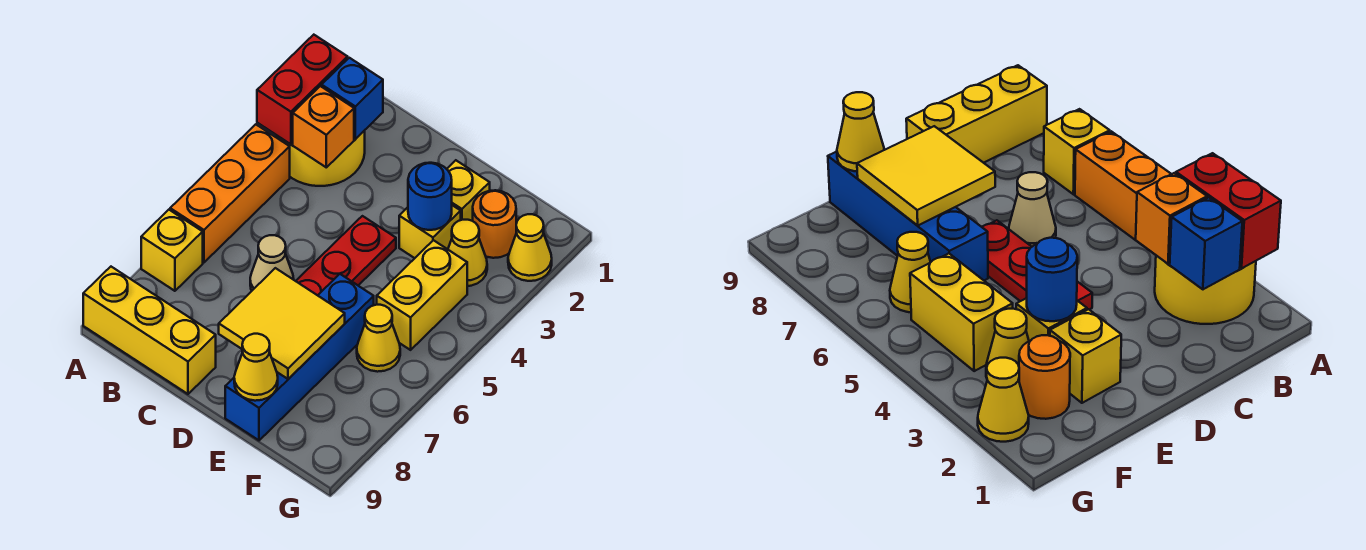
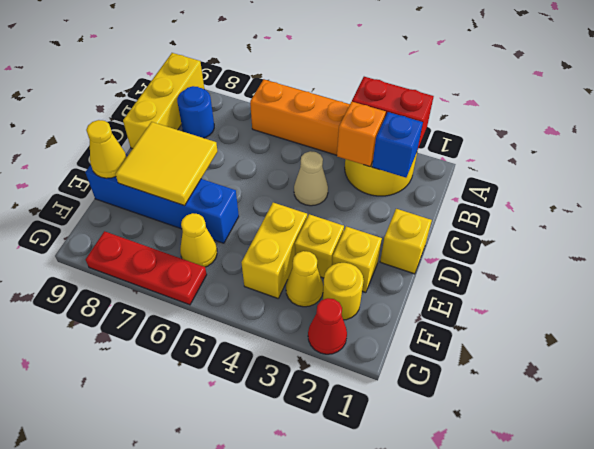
yellow brick A7 level 1 -> yellow brick D1 level 1
tan cone C6 level 1 -> tan cone C4 level 1
red plate D4:D6 level 1 -> red plate G6:G8 level 1
blue round brick E3 level 2 -> blue round brick B8 level 1
orange round brick F2 level 1 -> yellow round brick F2 level 1
yellow brick F4:F5 level 1 -> yellow brick E4:F4 level 1
yellow cone G2 level 1 -> red cone G2 level 1

